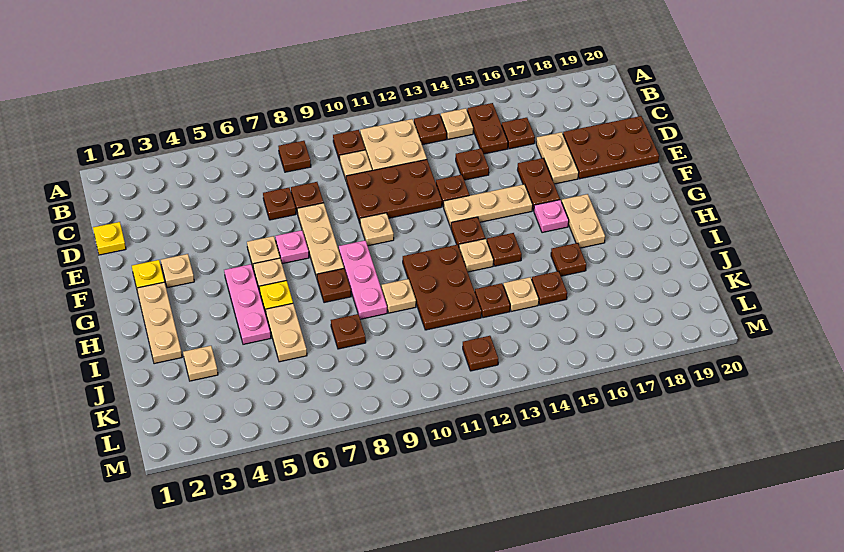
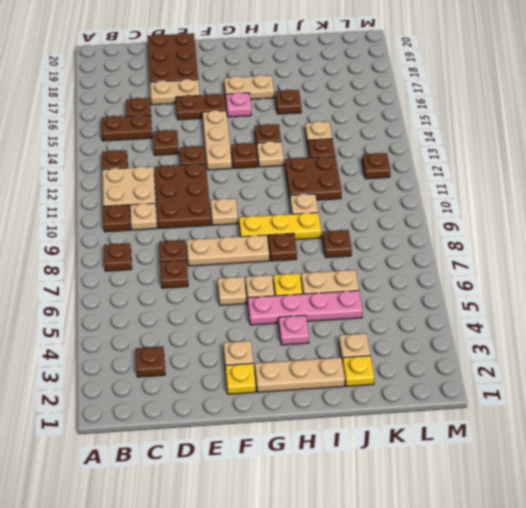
tan plate B14 level 1 -> none
yellow plate D1 level 1 -> yellow plate J2 level 1
pink plate F7 level 1 -> pink plate H4 level 1
pink plate G5:I5 level 1 -> pink plate G5:J5 level 1
pink plate G9:I9 level 1 -> yellow plate G9:I9 level 1
brown plate H11:J12 level 1 -> brown plate I11:J12 level 1
brown plate J15 level 1 -> brown plate C3 level 1

